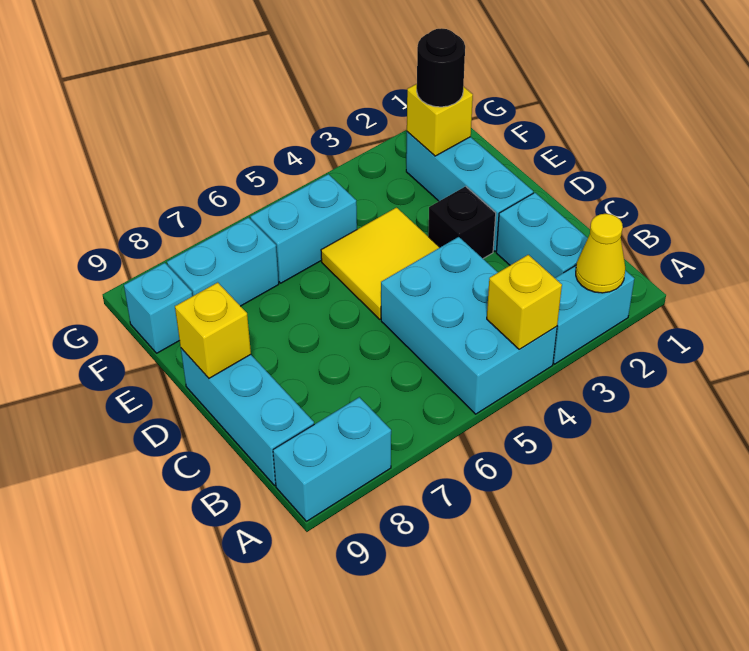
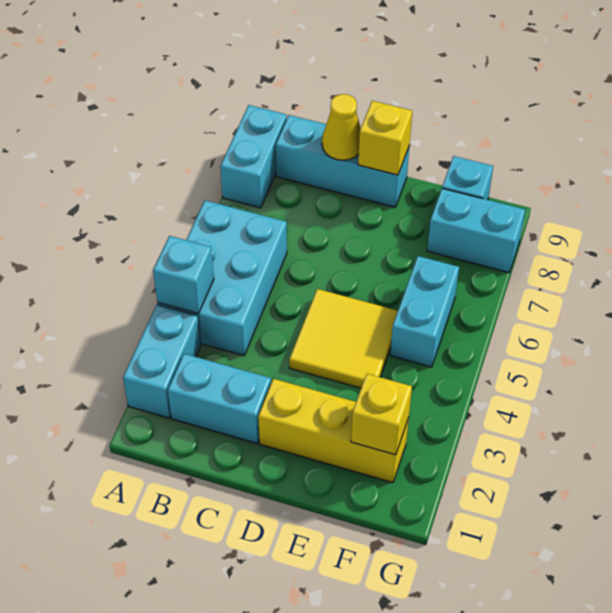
yellow cone A2 level 2 -> yellow cone C9 level 2
cyan brick A4:C5 level 1 -> cyan brick A4:B6 level 1
yellow brick A4 level 2 -> cyan brick A4 level 2
cyan brick D2:F2 level 1 -> yellow brick D2:F2 level 1
black brick D3 level 1 -> none
black round brick F2 level 3 -> none
cyan brick F7:F8 level 1 -> cyan brick F8:G8 level 1

